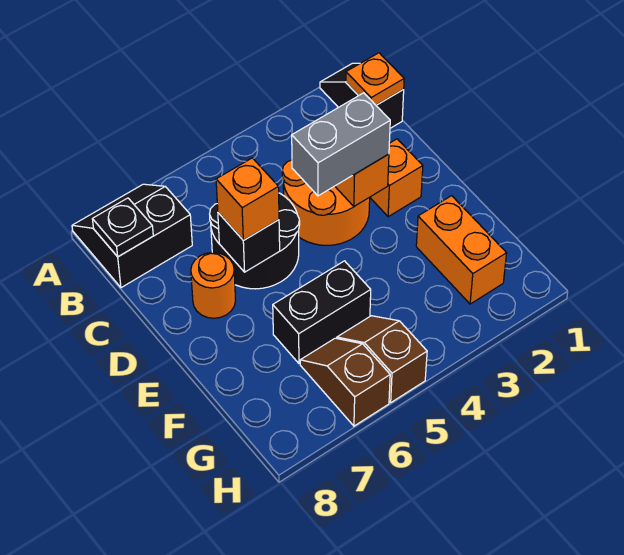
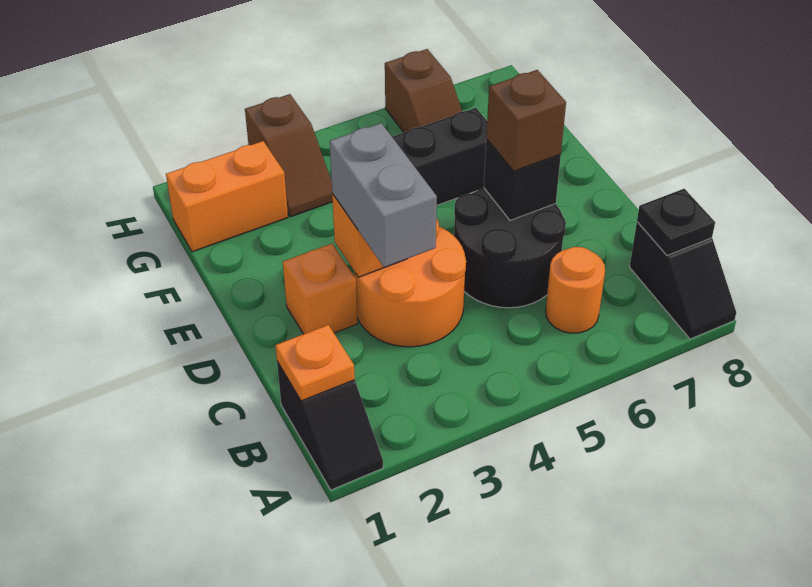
black slope A7:B8 level 1 top B -> black slope A8:B8 level 1 top B
grey brick D3:D4 level 3 -> grey brick C3:D3 level 3
orange brick D6 level 3 -> brown brick D6 level 3
orange round brick D7 level 1 -> orange round brick B6 level 1
orange brick F2:G2 level 1 -> orange brick G1:G2 level 1
brown slope G5:H5 level 1 top H -> brown slope G3:H3 level 1 top H

